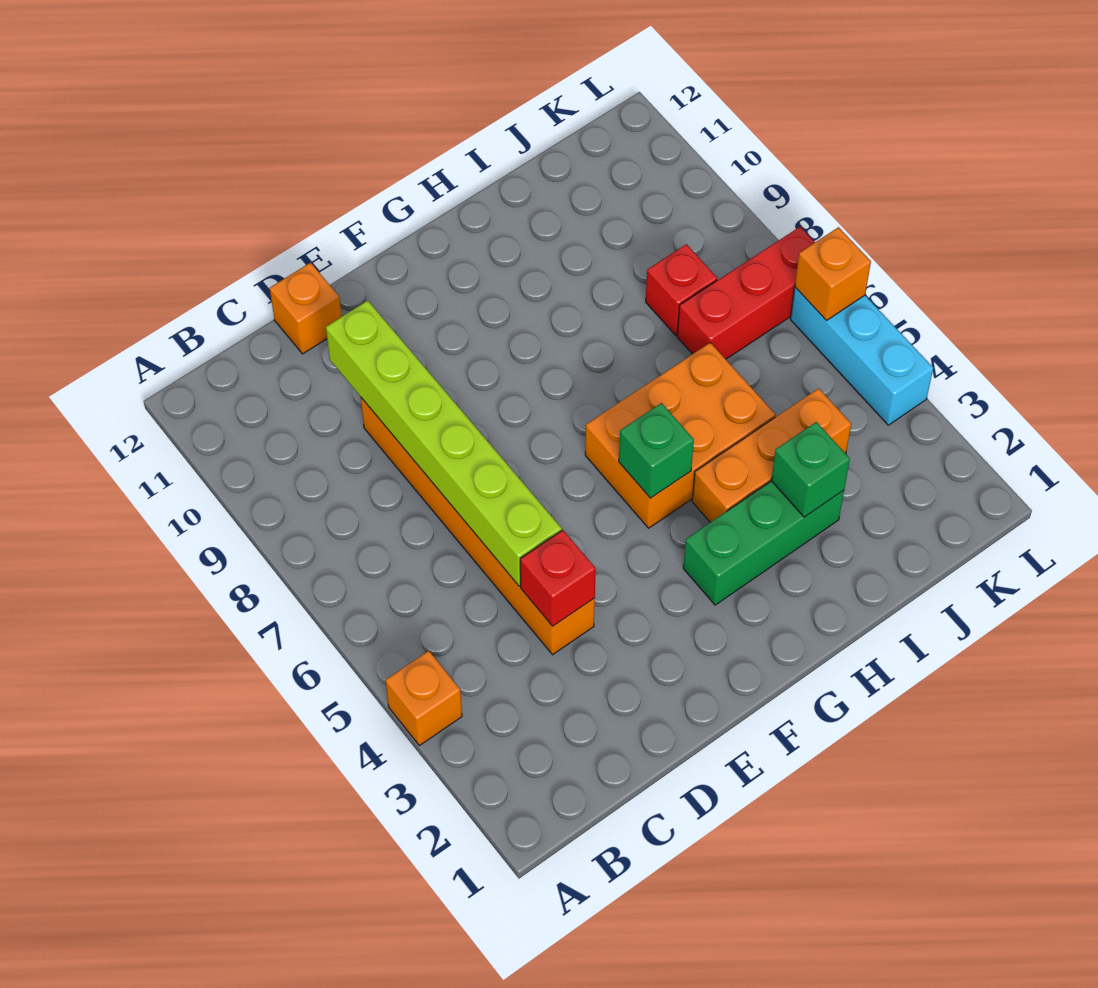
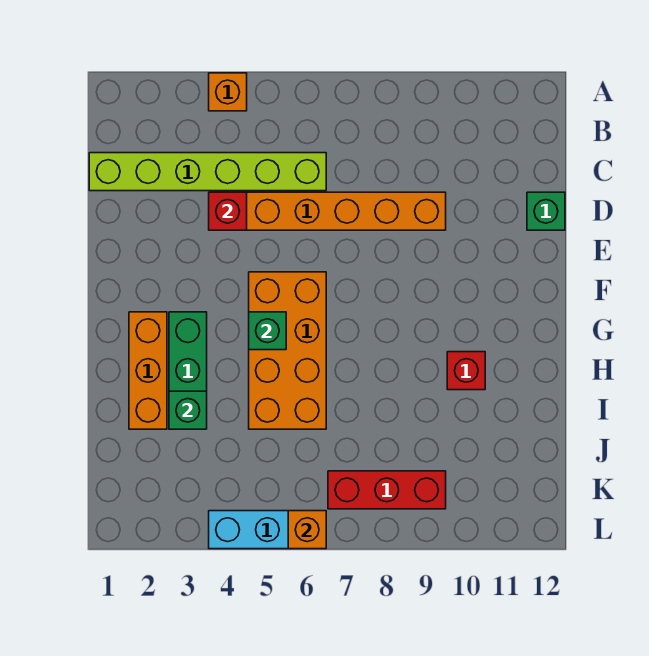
lime brick D5:D10 level 2 -> lime brick C1:C6 level 1
orange brick D12 level 1 -> green brick D12 level 1
orange brick G5:I6 level 1 -> orange brick F5:I6 level 1
orange brick H4:J4 level 1 -> orange brick G2:I2 level 1
red brick J7:L7 level 1 -> red brick K7:K9 level 1
red brick J8 level 1 -> red brick H10 level 1

